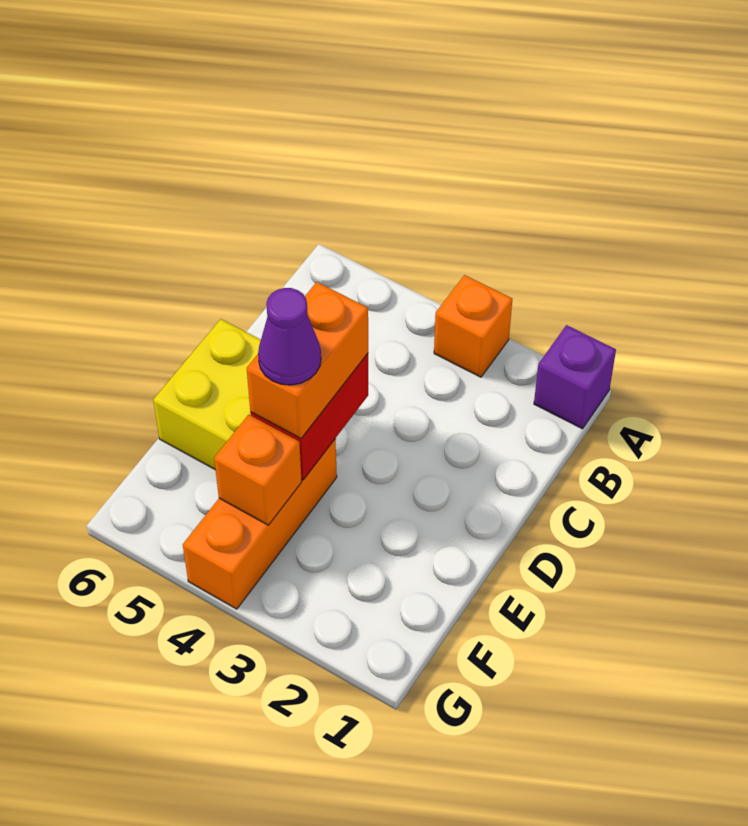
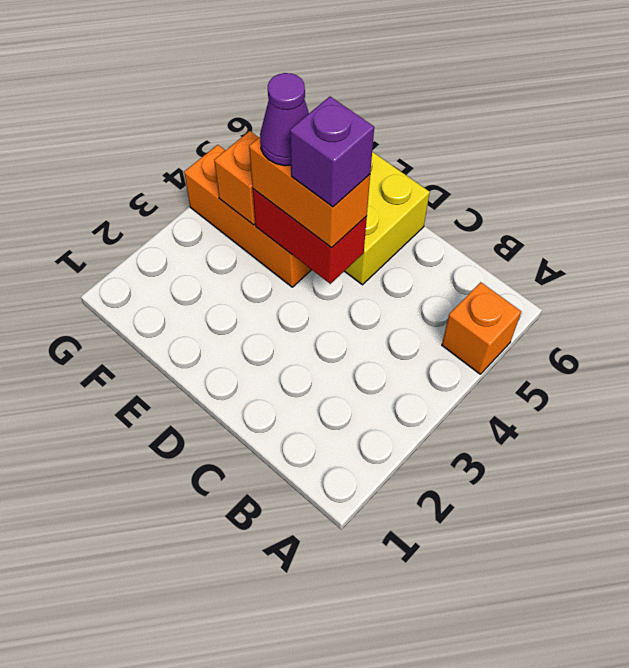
purple brick A1 level 1 -> purple brick D4 level 4
orange brick A3 level 1 -> orange brick A5 level 1

